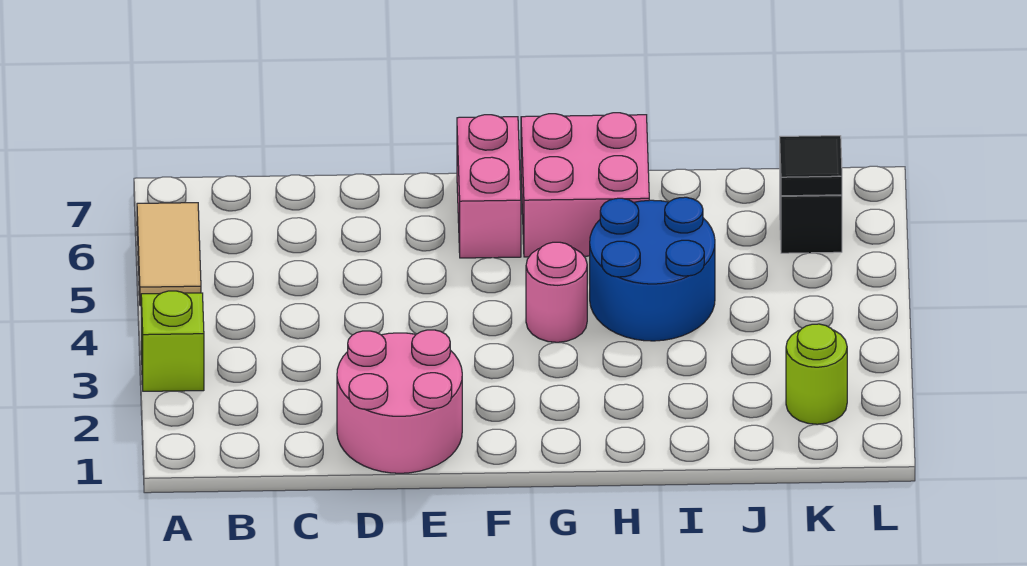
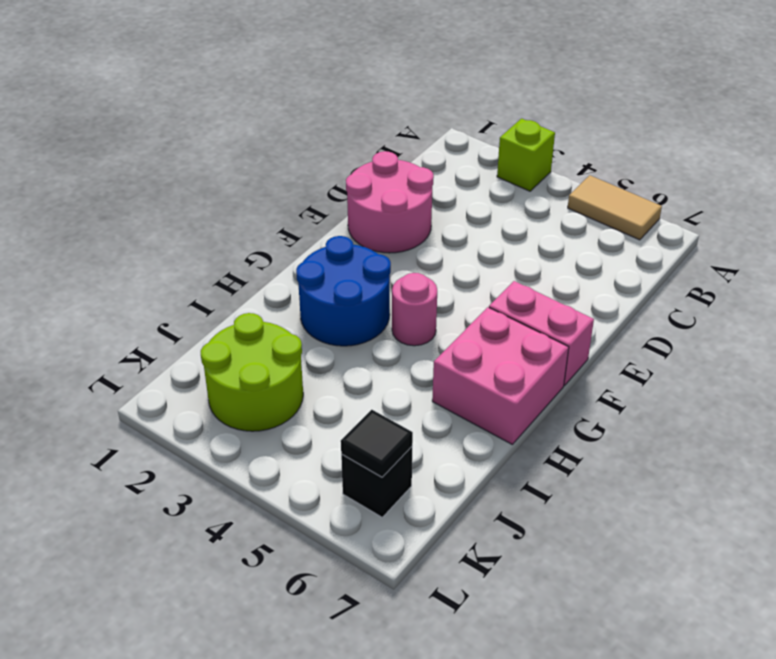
blue round brick H4:I5 level 1 -> blue round brick G2:H3 level 1
lime round brick K2 level 1 -> lime round brick J2:K3 level 1

